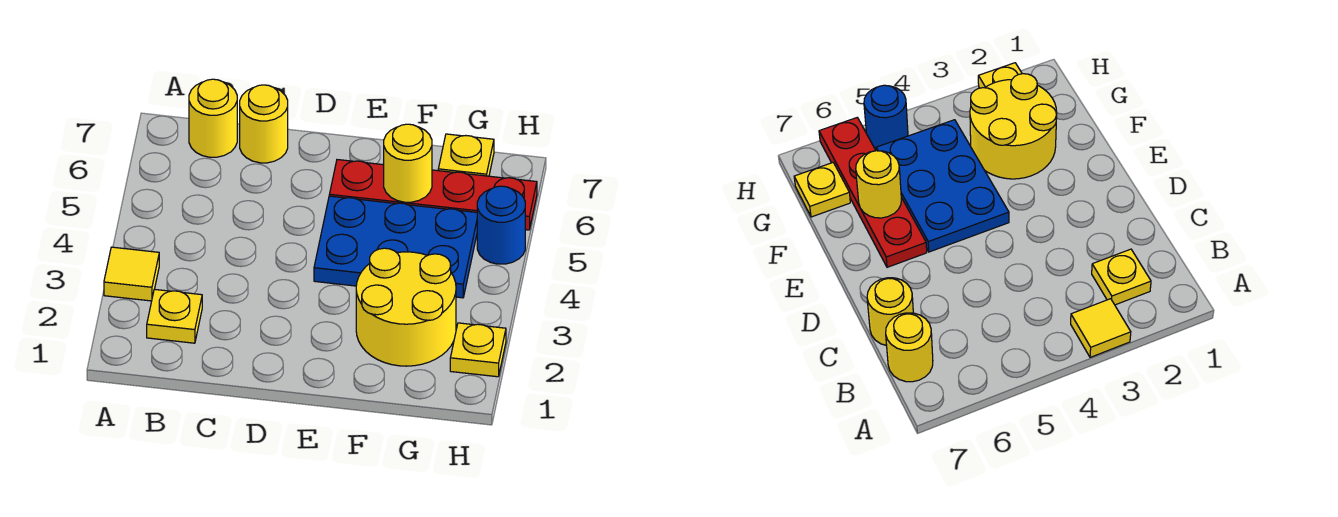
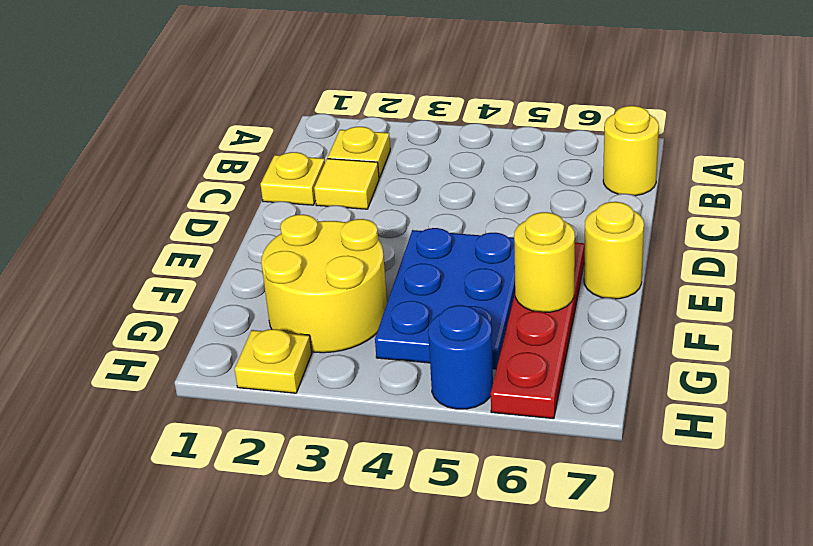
yellow tile A3 level 1 -> yellow tile C2 level 1
yellow round brick C7 level 1 -> yellow round brick E7 level 1
yellow plate G7 level 1 -> yellow plate C1 level 1

